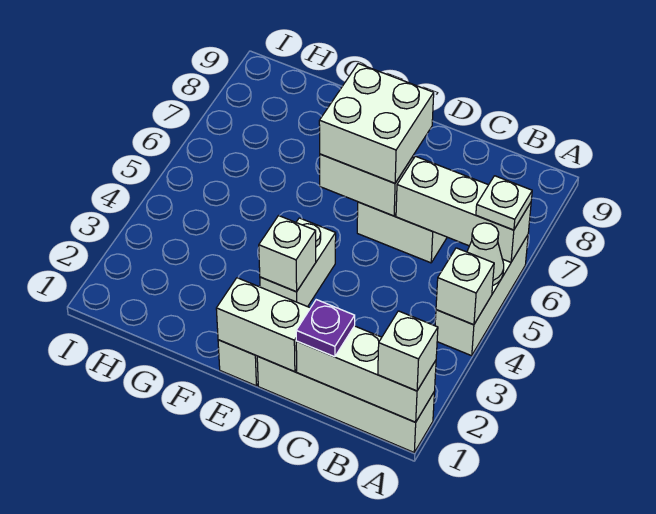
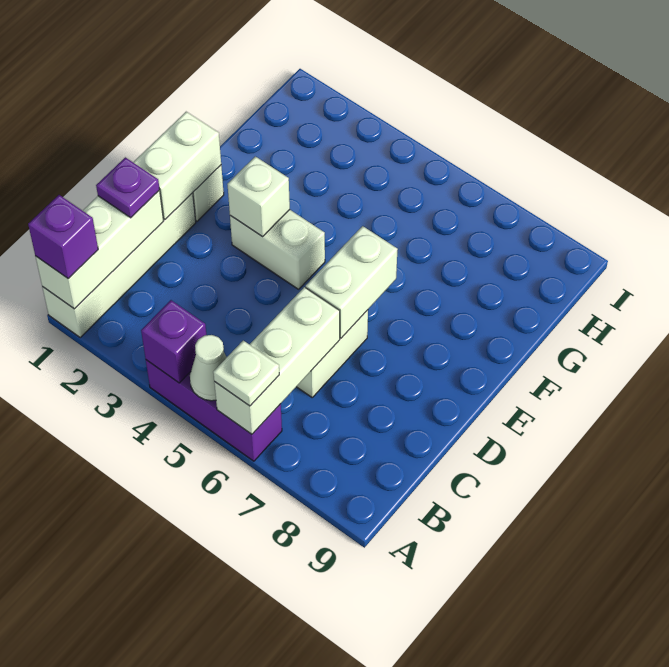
white brick A1 level 3 -> purple brick A1 level 3
white brick A4:A6 level 1 -> purple brick A4:A6 level 1
white brick A4 level 2 -> purple brick A4 level 2
white brick D6:E7 level 3 -> none

